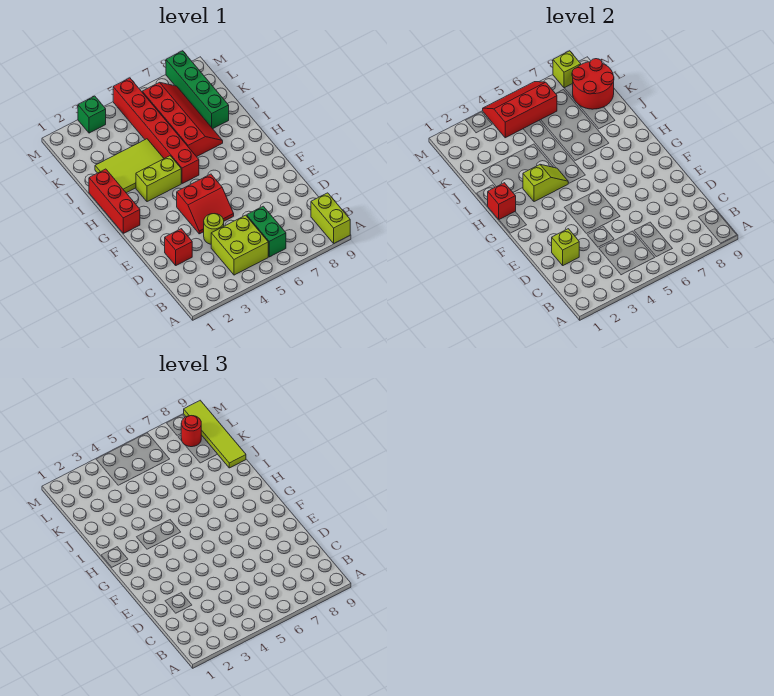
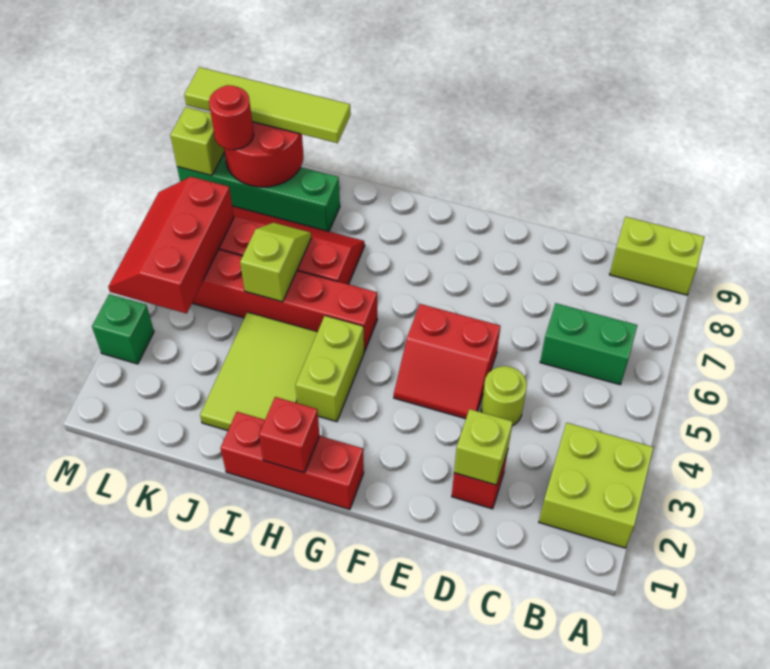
lime brick B4:C5 level 1 -> lime brick A2:B3 level 1
red slope E4:F5 level 1 top F -> red slope E4:F5 level 1 top 5
lime slope H3:H4 level 2 top 3 -> lime slope J5:J6 level 2 top 5

